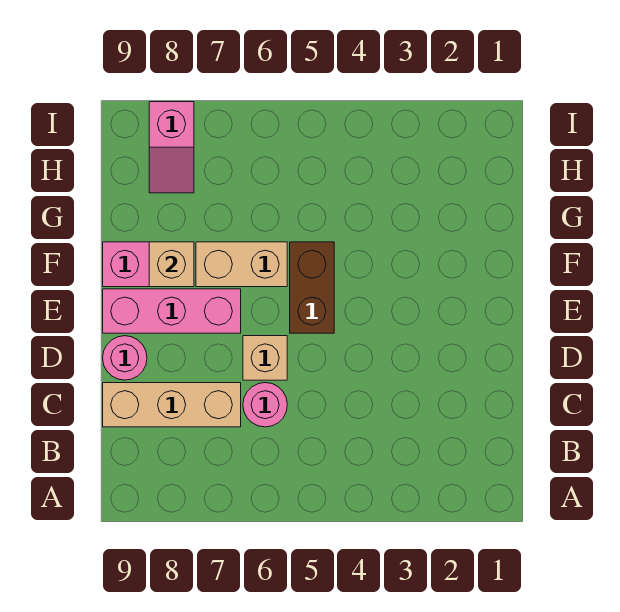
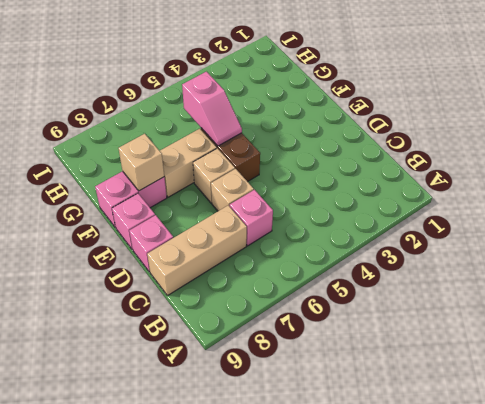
pink round brick C6 level 1 -> pink brick C6 level 1
pink round brick D9 level 1 -> pink brick D9 level 1
none -> tan brick E6 level 1
pink brick E7:E9 level 1 -> pink brick E9 level 1
pink slope H8:I8 level 1 top I -> pink slope F5:G5 level 2 top G

